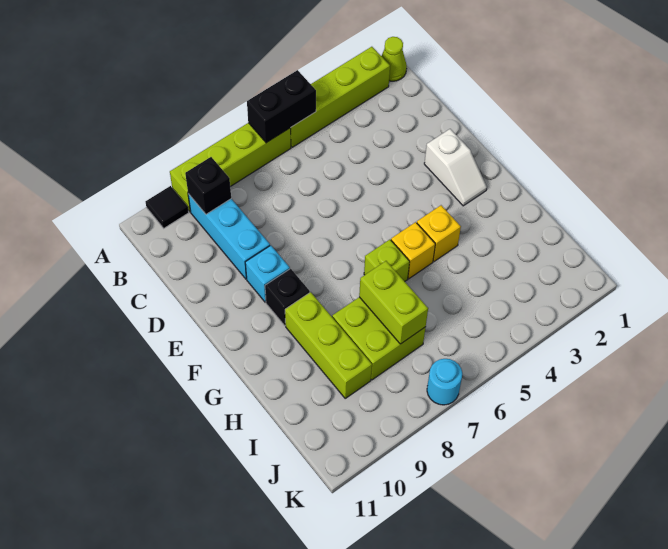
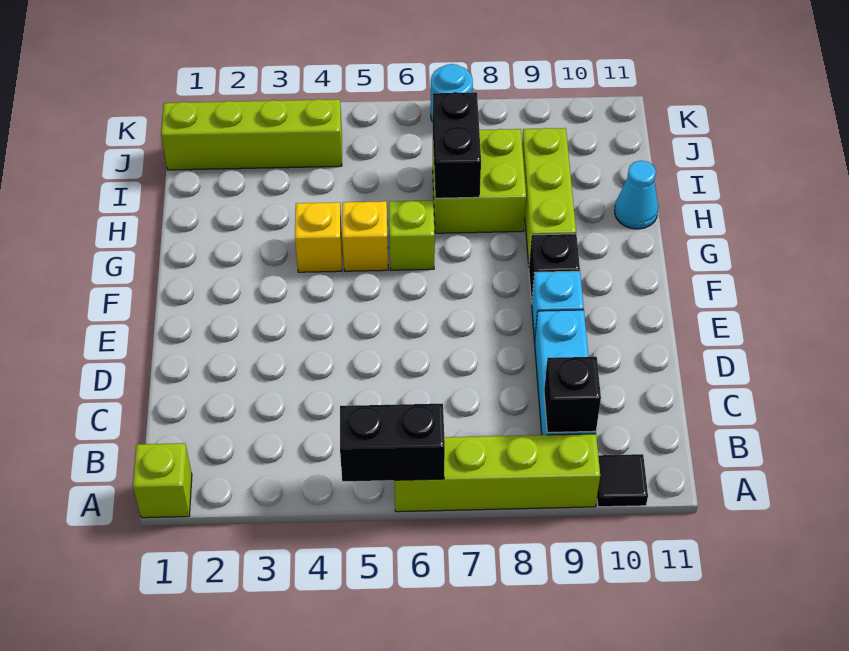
lime cone A1 level 1 -> lime brick A1 level 1
lime brick A2:A5 level 1 -> lime brick J1:J4 level 1
white slope E2:F2 level 1 top E -> none
lime brick H7:I7 level 2 -> black brick H7:I7 level 2
none -> cyan cone H11 level 1

